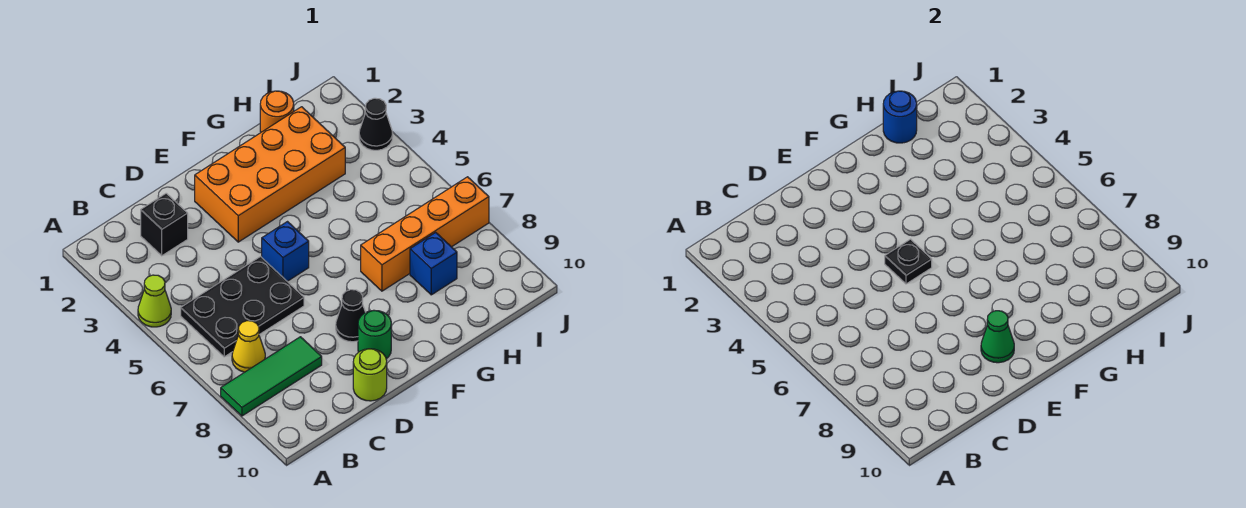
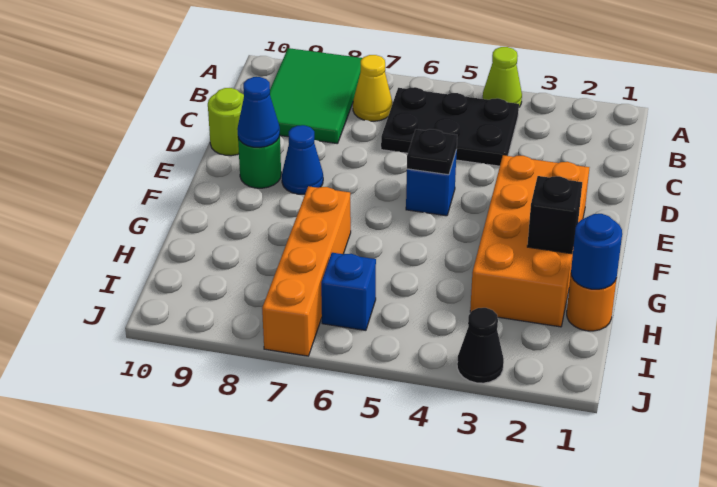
green tile A8:C8 level 1 -> green tile A8:C9 level 1
black plate B5:D6 level 1 -> black plate B4:C6 level 1
black brick C2 level 1 -> black brick G2 level 2
black cone E8 level 1 -> blue cone E8 level 1
green cone E9 level 2 -> blue cone E9 level 2
blue brick H8 level 1 -> blue brick I6 level 1

